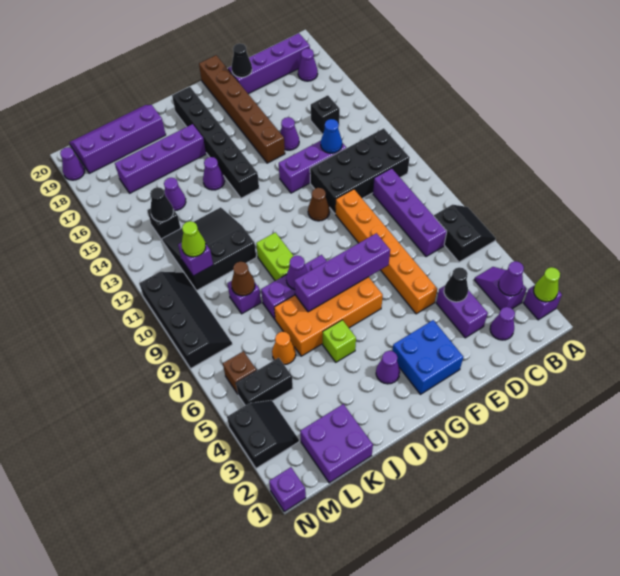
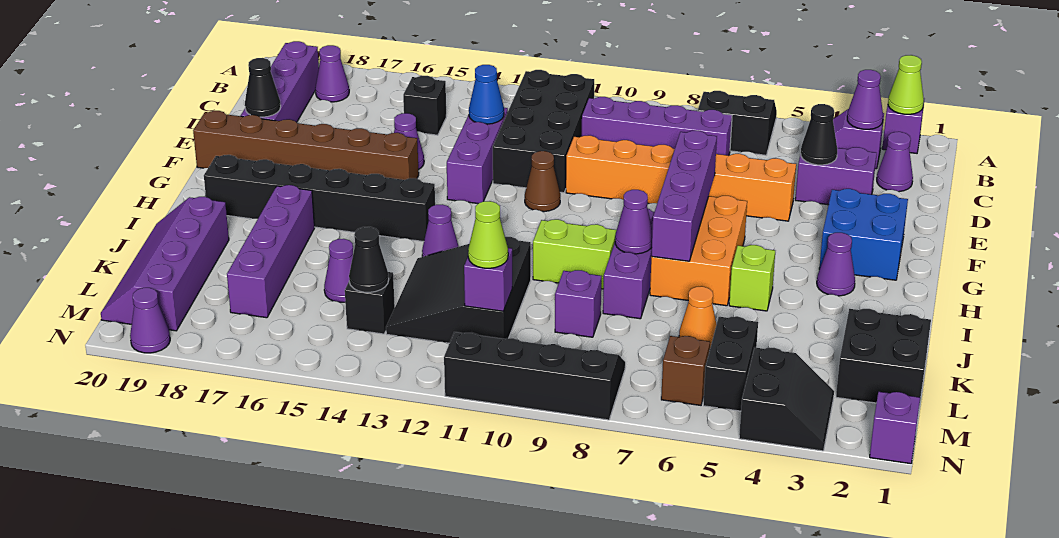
orange brick G6:J7 level 1 -> orange brick G6:I7 level 1
purple cone I15 level 1 -> purple cone I13 level 1
purple brick K1:L2 level 1 -> black brick K1:L2 level 1
brown cone K9 level 2 -> none
black slope M3:N4 level 1 top N -> black slope M3:N4 level 1 top 4

